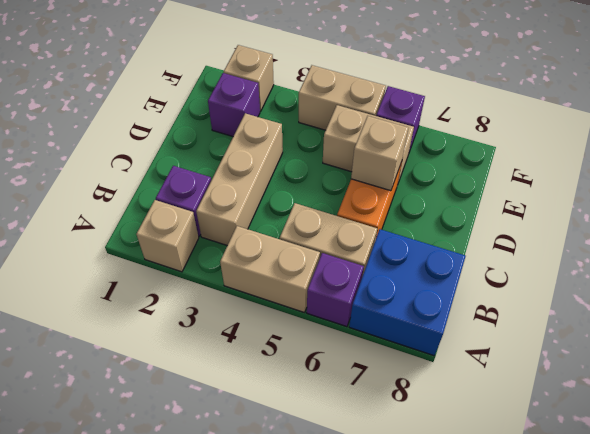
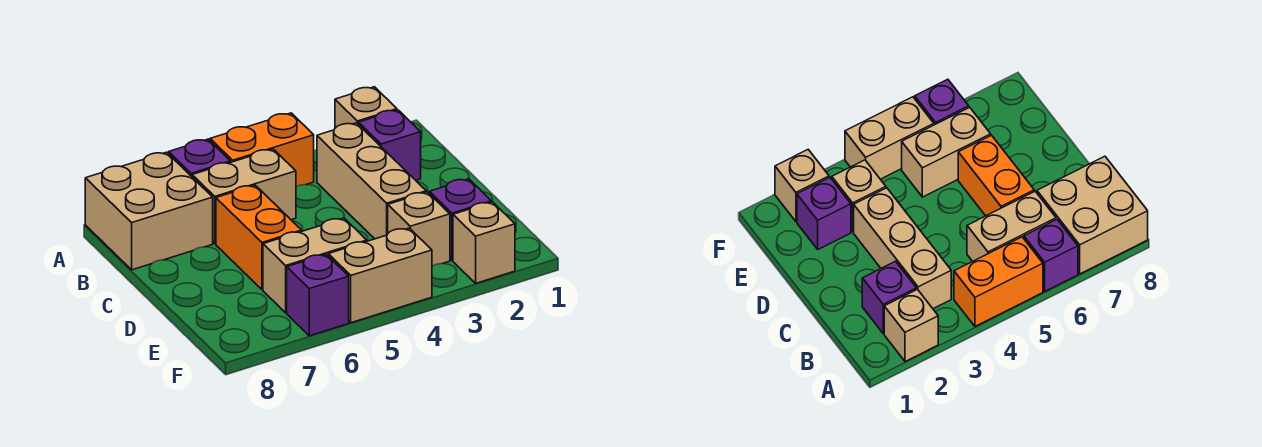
tan brick A4:A5 level 1 -> orange brick A4:A5 level 1
blue brick A7:B8 level 1 -> tan brick A7:B8 level 1
tan brick D6 level 2 -> tan brick E3 level 1

